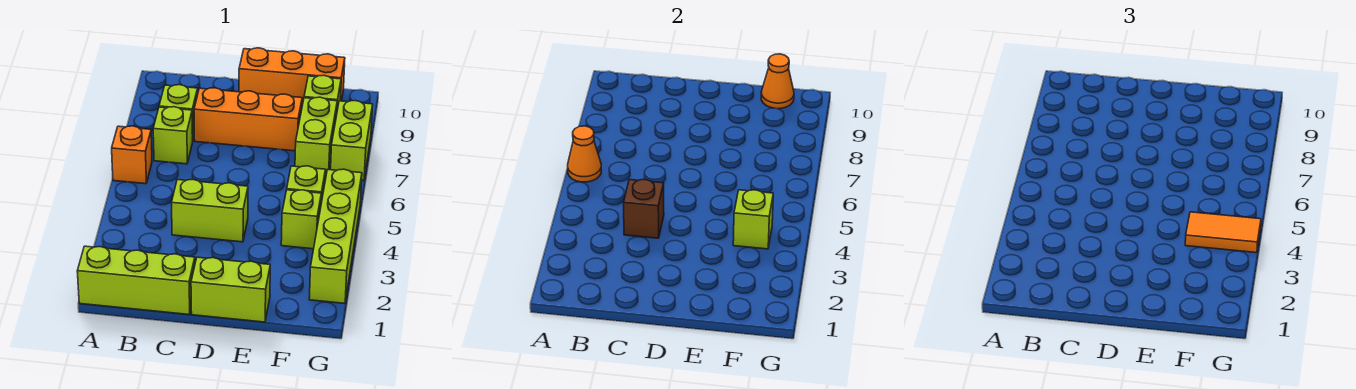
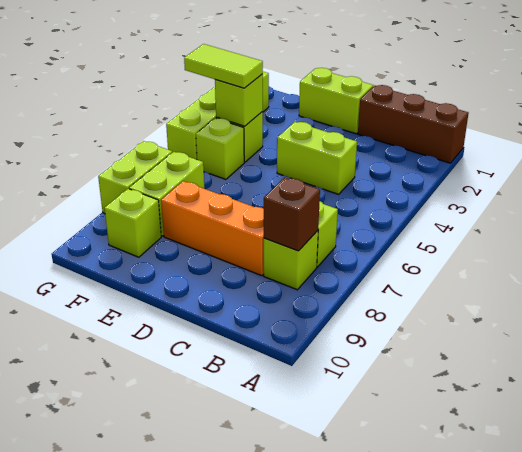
lime brick A1:C1 level 1 -> brown brick A1:C1 level 1
orange brick A6 level 1 -> none
orange cone A6 level 2 -> none
brown brick C4 level 2 -> brown brick B8 level 2
orange brick D10:F10 level 1 -> none
orange tile F4:G4 level 3 -> lime tile F4:G4 level 3
orange cone F10 level 2 -> none

